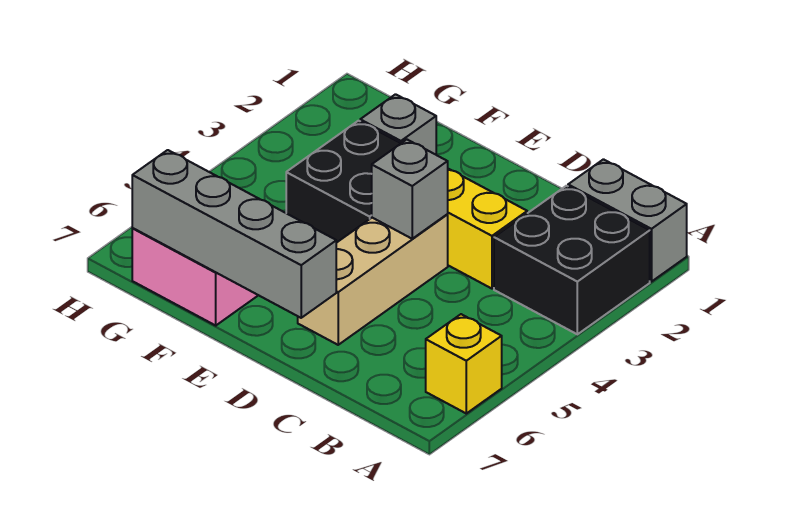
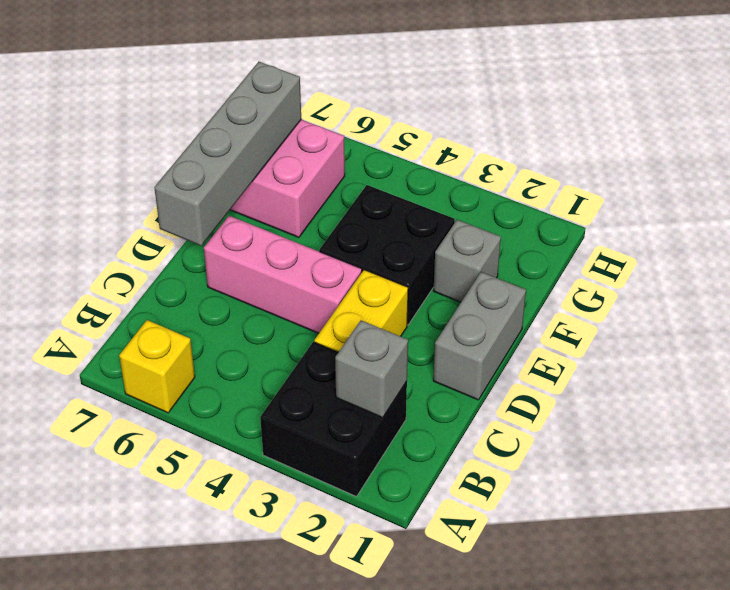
grey brick A1:B1 level 1 -> grey brick D1:E1 level 1
tan brick D4:D6 level 1 -> pink brick D4:D6 level 1
grey brick D4 level 2 -> grey brick B2 level 2

